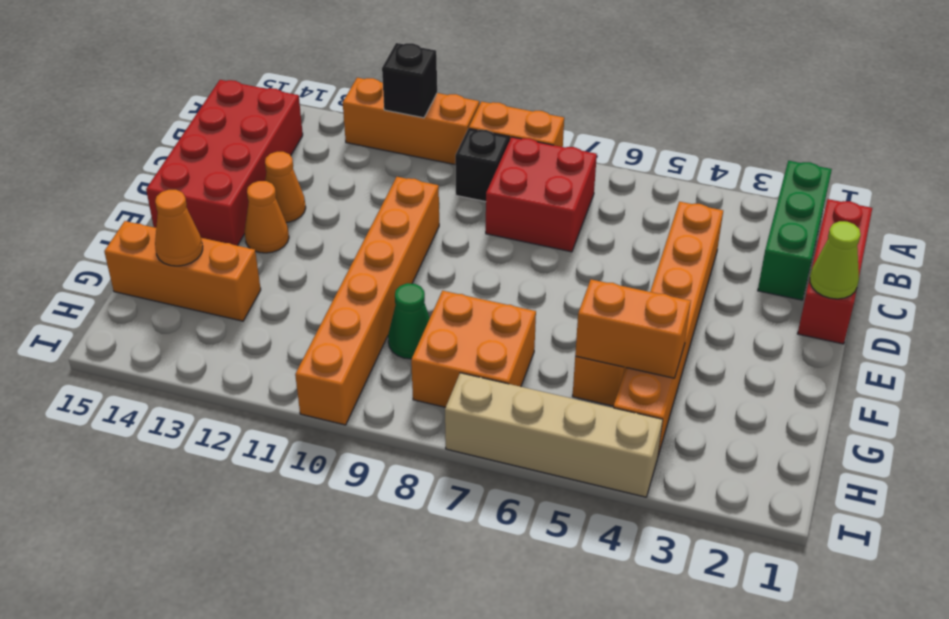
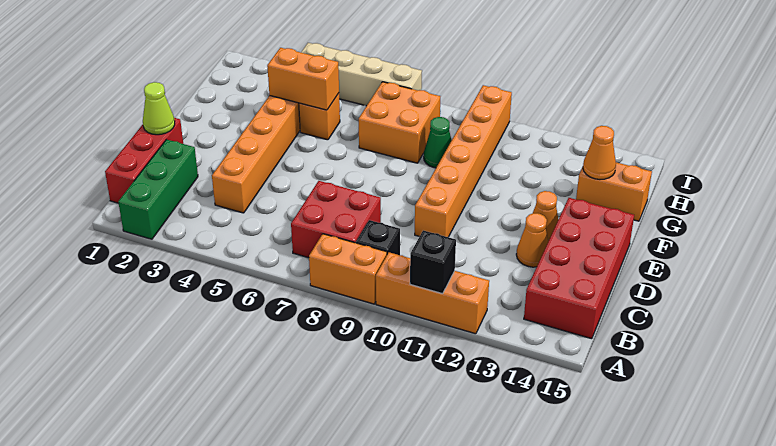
orange brick G13:G15 level 1 -> orange brick G14:G15 level 1

